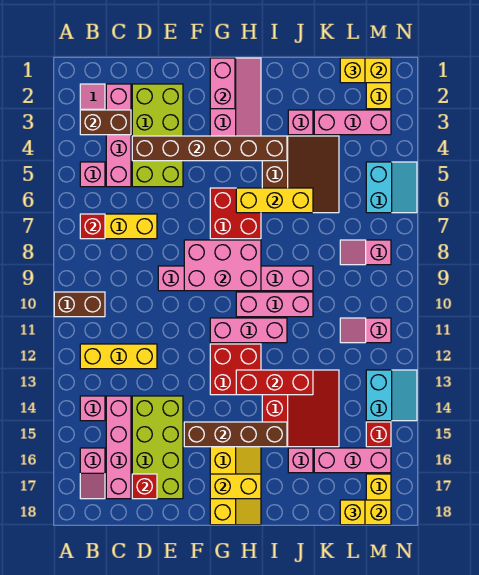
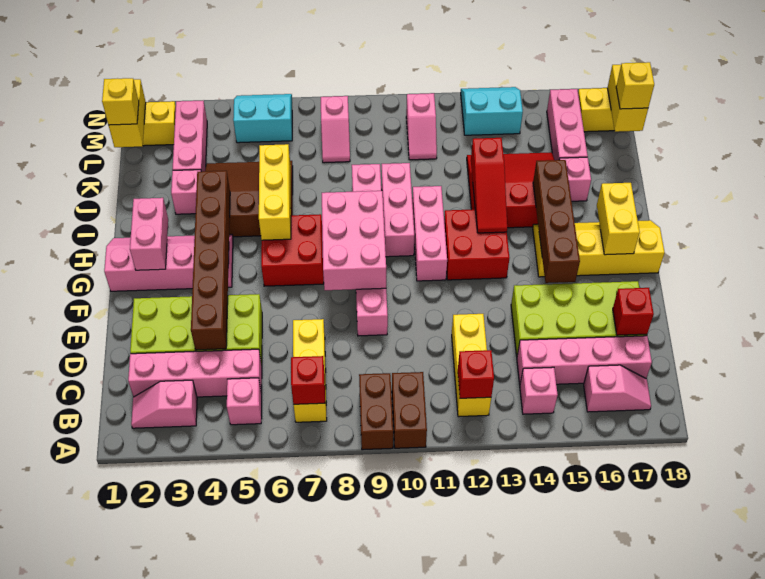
brown brick B3:C3 level 2 -> brown brick A9:B9 level 1
pink brick G1:G2 level 2 -> pink brick G2:H2 level 2
red brick H13:J13 level 2 -> red slope H13:J13 level 2 top J
red brick M15 level 1 -> red brick B12 level 2

